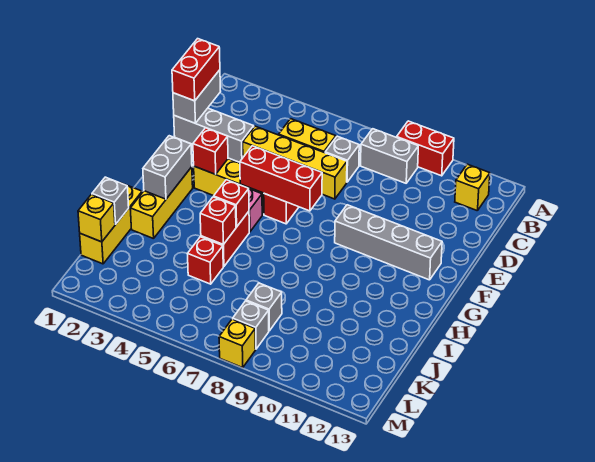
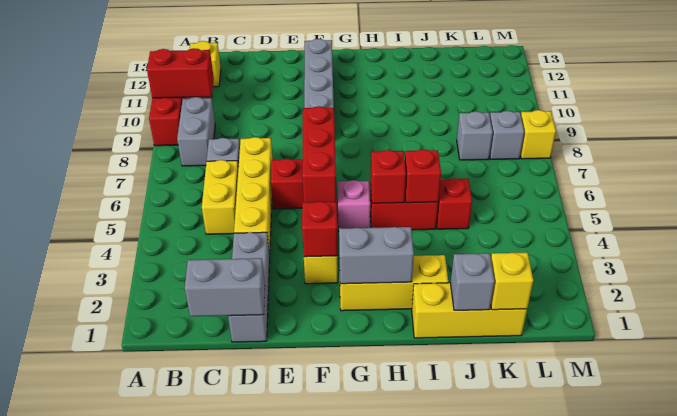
red brick C1:D1 level 3 -> red brick A10:B10 level 2

